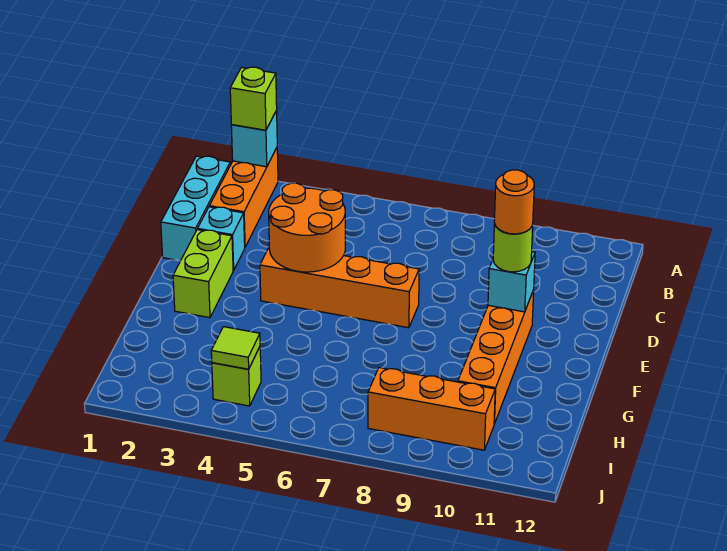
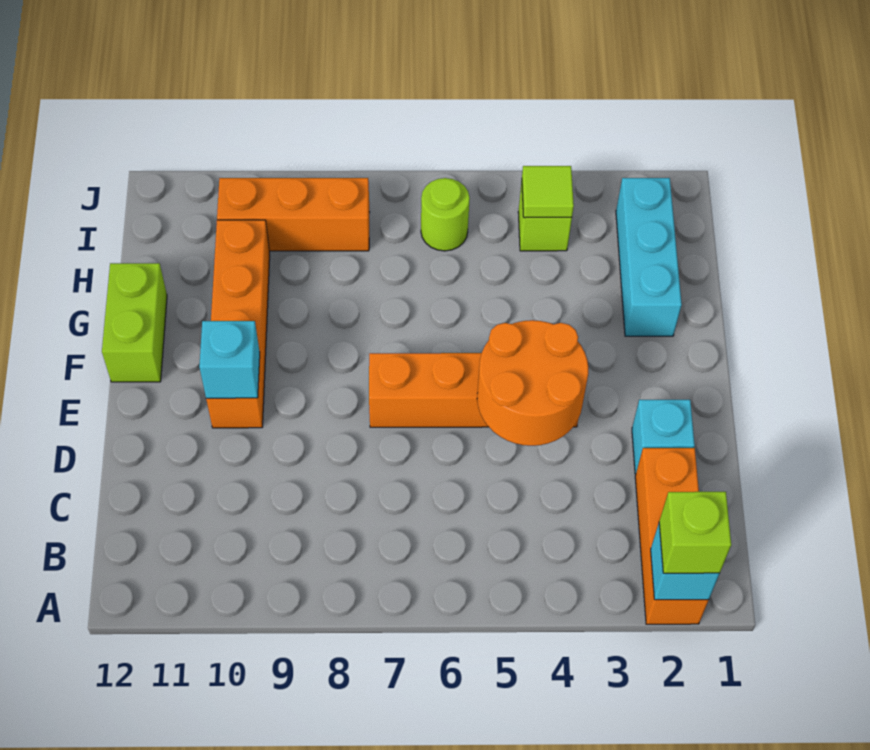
cyan brick B1:D1 level 1 -> cyan brick G2:I2 level 1
lime brick E2:F2 level 1 -> lime brick F12:G12 level 1
lime round brick E10 level 3 -> lime round brick I6 level 1
orange round brick E10 level 4 -> none

